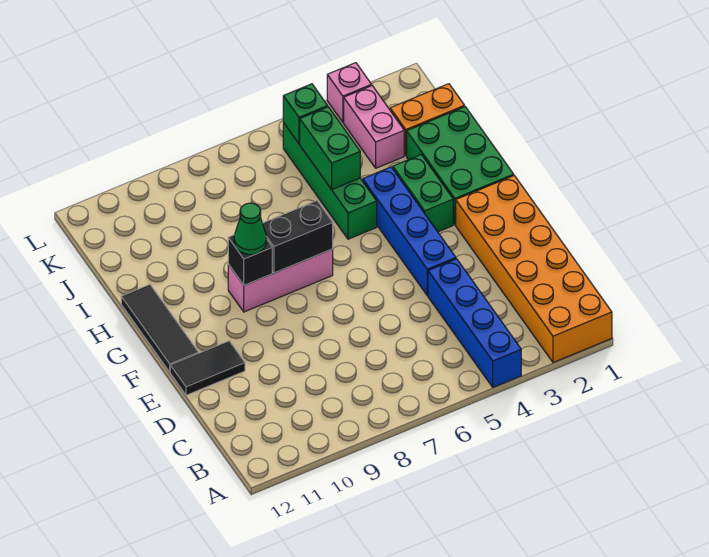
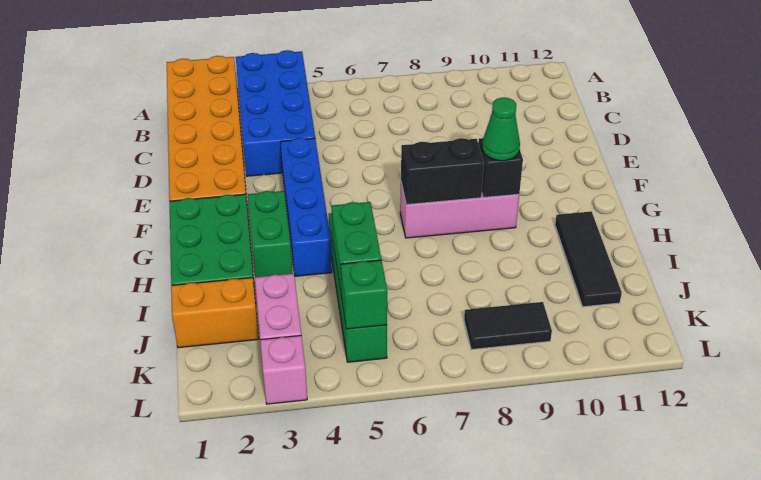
blue brick A4:D4 level 1 -> blue brick A3:D4 level 1
black tile E11:E12 level 1 -> black tile K8:K9 level 1
black tile F12:H12 level 1 -> black tile H11:J11 level 1

